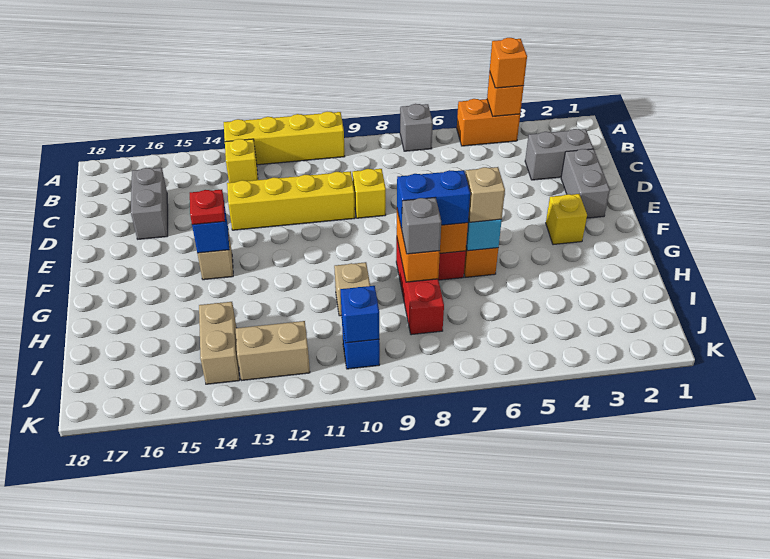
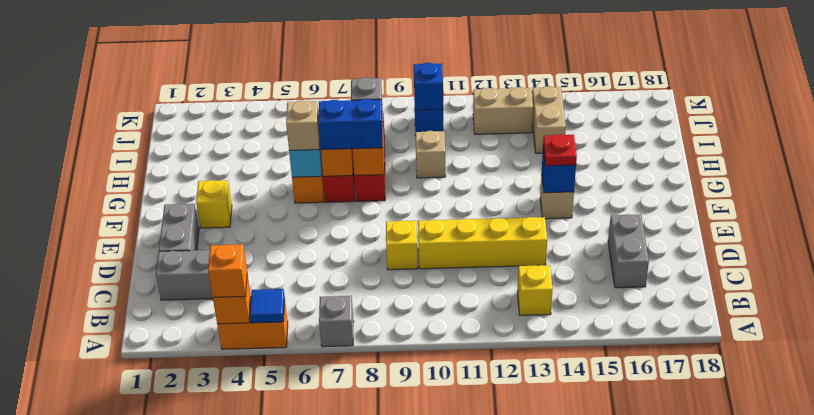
none -> blue tile A5 level 2
yellow brick A10:A13 level 1 -> none

